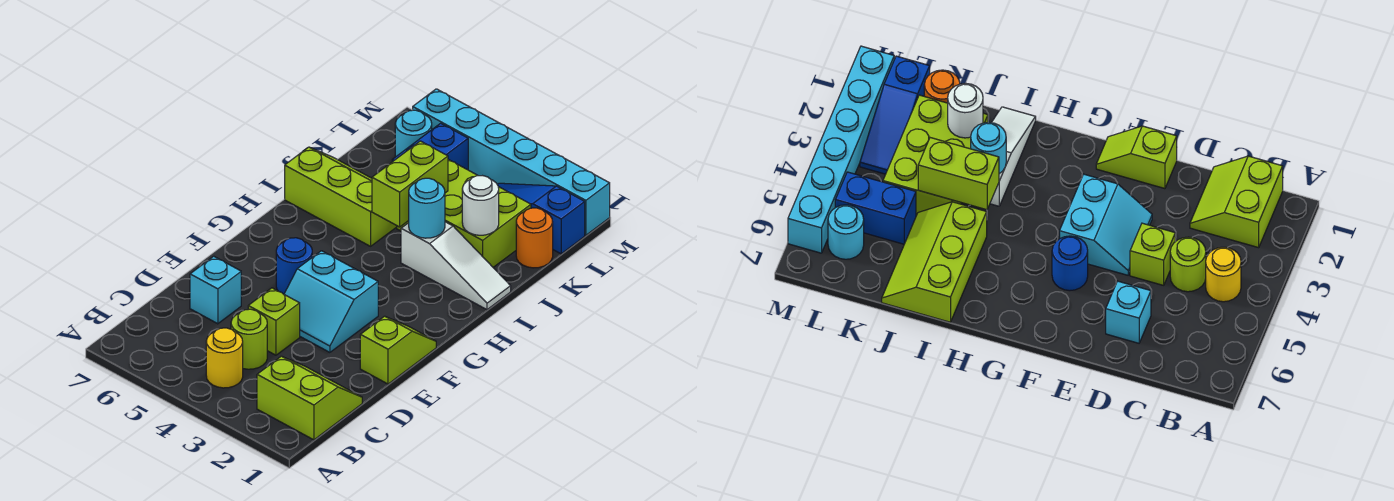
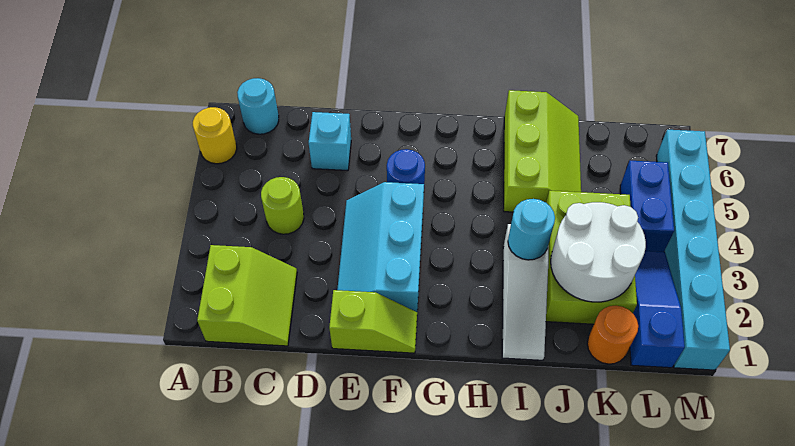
yellow round brick B4 level 1 -> yellow round brick A6 level 1
lime brick D4 level 1 -> none
cyan slope E3:F4 level 1 top F -> cyan slope E2:F4 level 1 top F
lime brick I4:J4 level 2 -> none
white round brick J2 level 2 -> white round brick J2:K3 level 2
blue brick K5:L5 level 1 -> blue brick L4:L5 level 1
cyan round brick L6 level 1 -> cyan round brick B7 level 1

